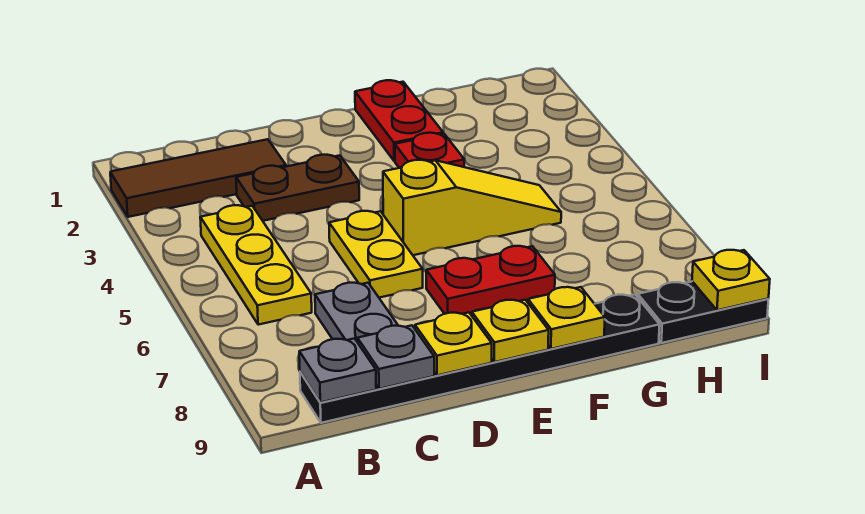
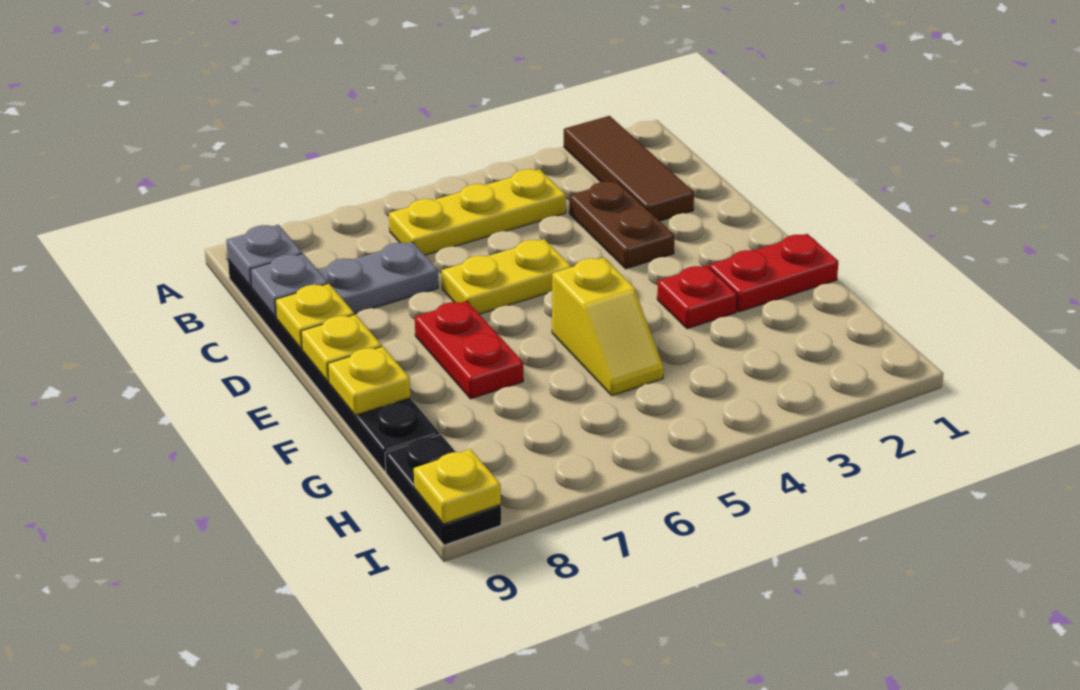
yellow slope E5:G5 level 1 top E -> yellow slope F5:G5 level 1 top F

